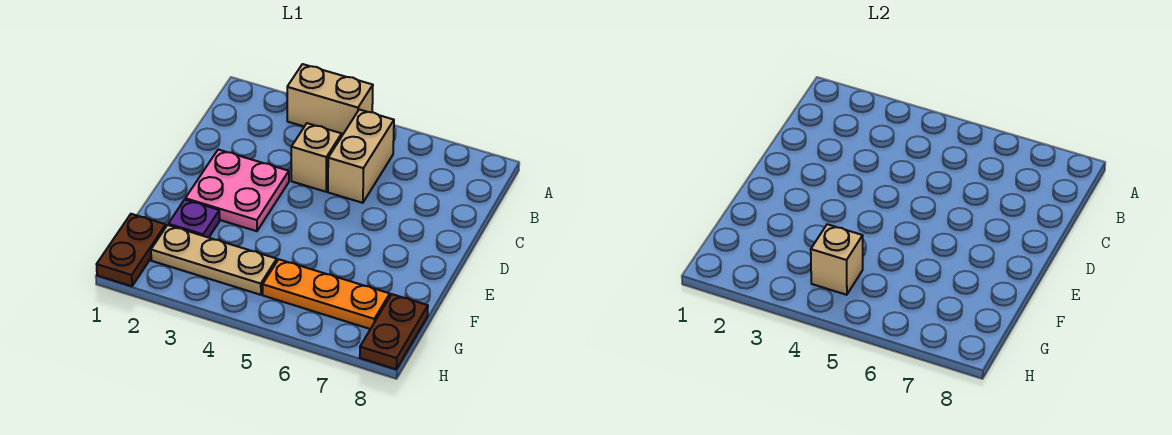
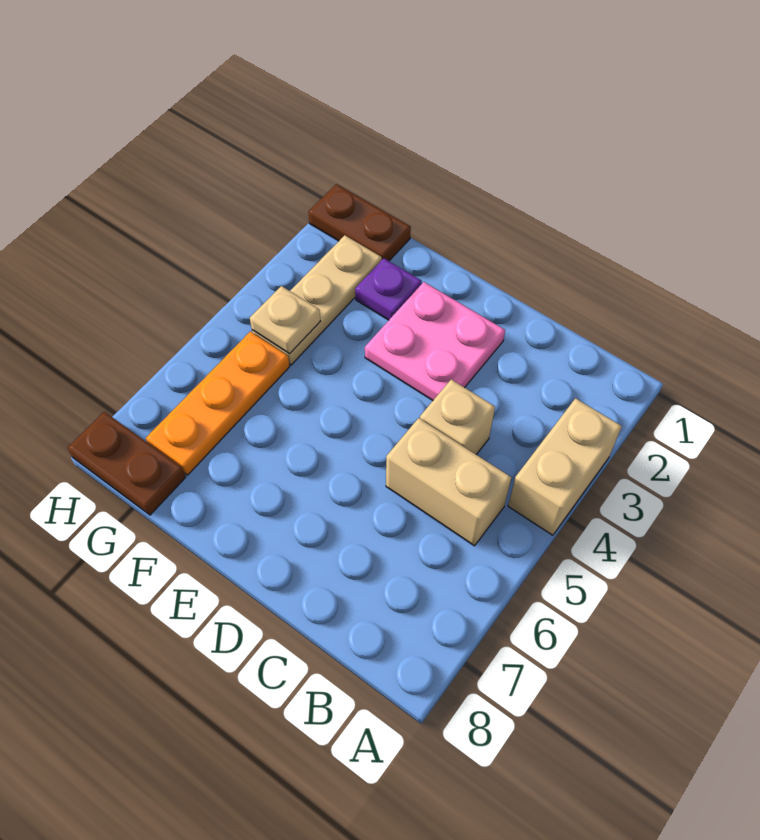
tan brick G4 level 2 -> tan plate G4 level 2

